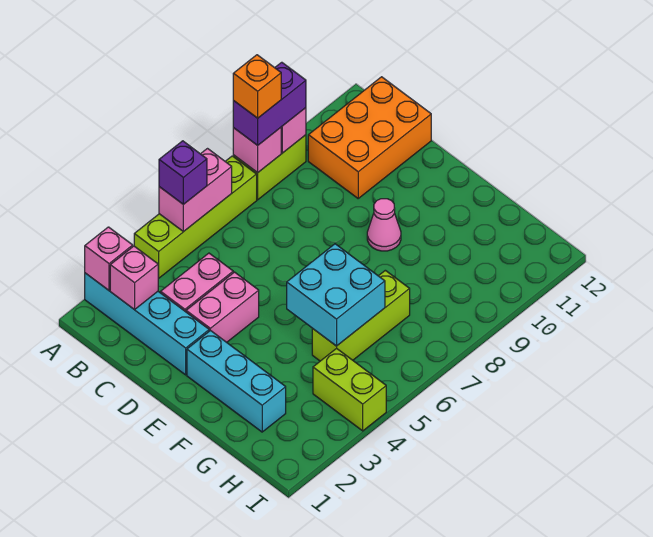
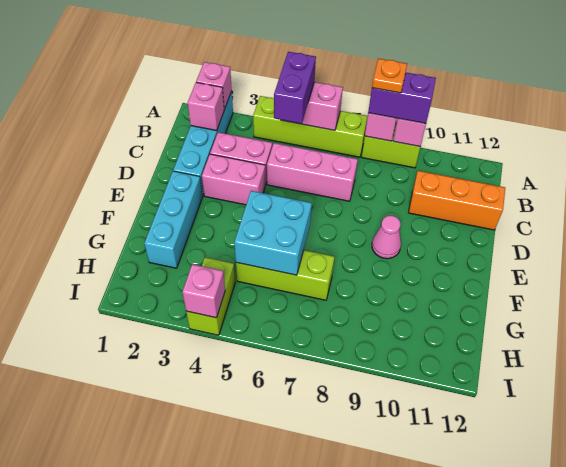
purple brick A5 level 3 -> purple brick A5:B5 level 3
orange brick A8 level 4 -> orange plate A8 level 4
orange brick B10:C12 level 1 -> orange brick C10:C12 level 1
none -> pink brick C5:C7 level 1
none -> pink brick I4 level 2

